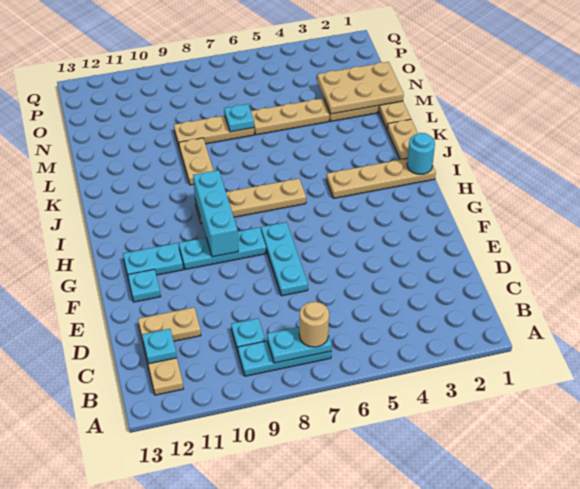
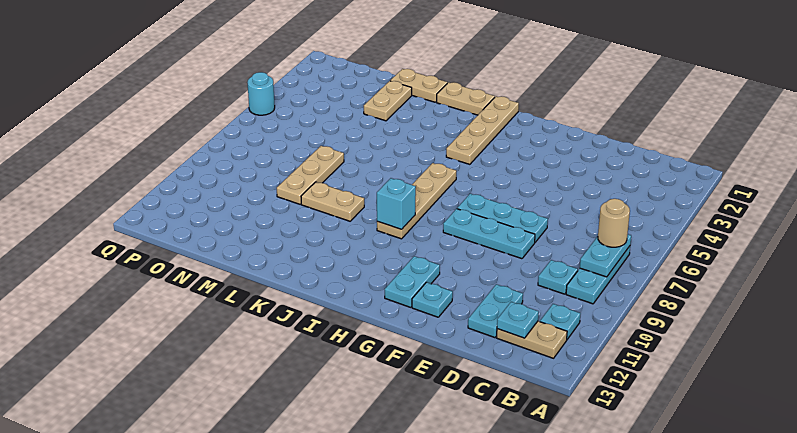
tan plate D11:D12 level 1 -> cyan plate D11:D12 level 1
cyan plate G8:G10 level 1 -> cyan plate E8:G8 level 1
cyan brick G9:I9 level 2 -> cyan brick I9 level 2
cyan round brick I1 level 2 -> cyan round brick Q5 level 1
tan plate M1:N3 level 2 -> none
tan plate M4:M6 level 1 -> none
cyan plate M7 level 2 -> cyan plate B11 level 1

